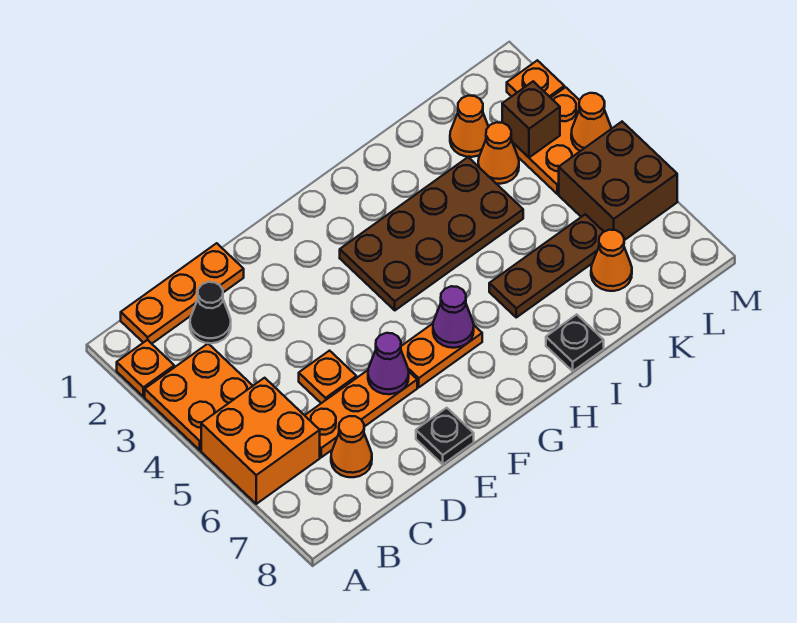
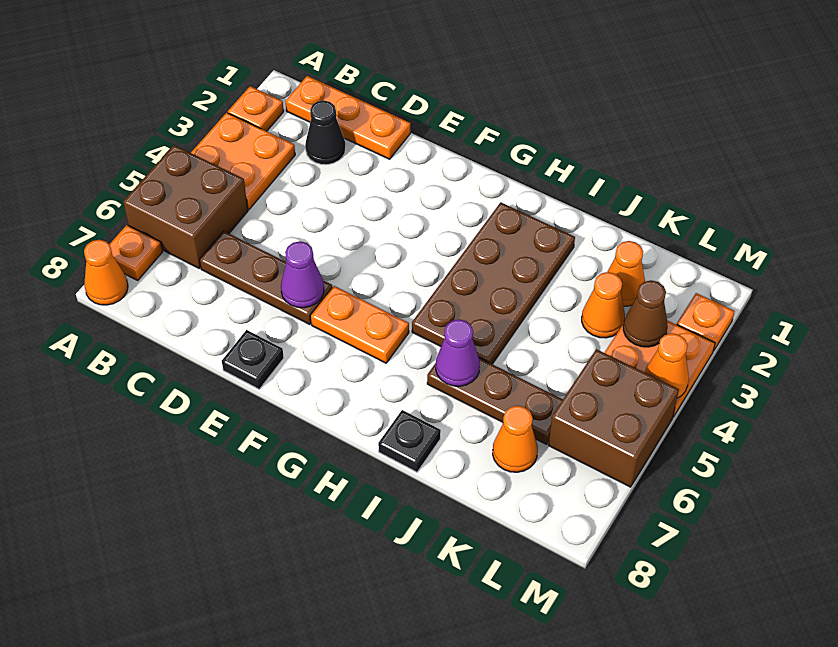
orange brick A5:B6 level 1 -> brown brick A5:B6 level 1
orange plate C6:E6 level 1 -> brown plate C6:E6 level 1
orange cone C7 level 1 -> orange cone A8 level 1
orange plate D5 level 1 -> orange plate A7 level 1
brown plate G3:J4 level 1 -> brown plate H2:I5 level 1
purple cone G6 level 2 -> purple cone I6 level 2
brown brick L3 level 2 -> brown cone L3 level 2

